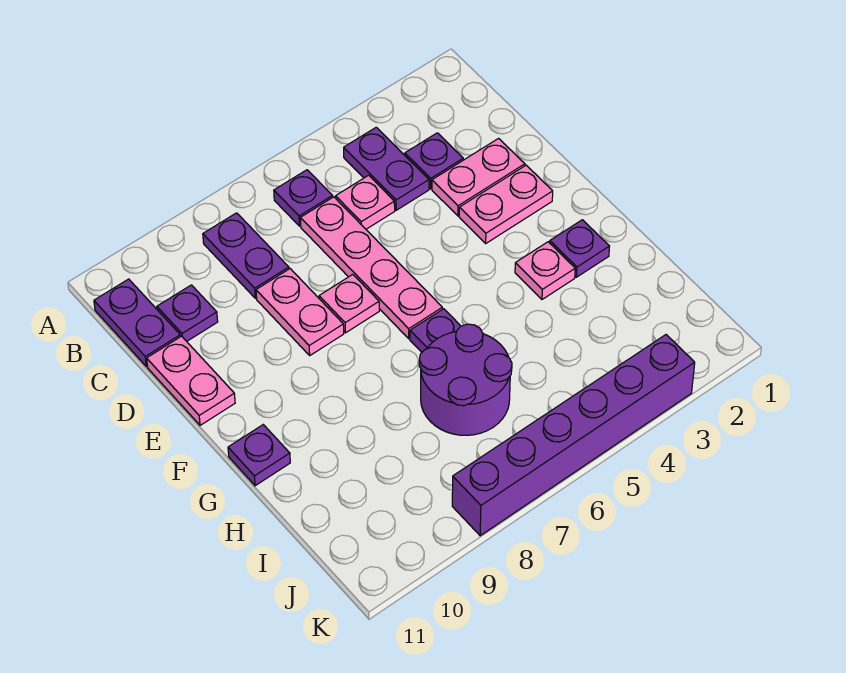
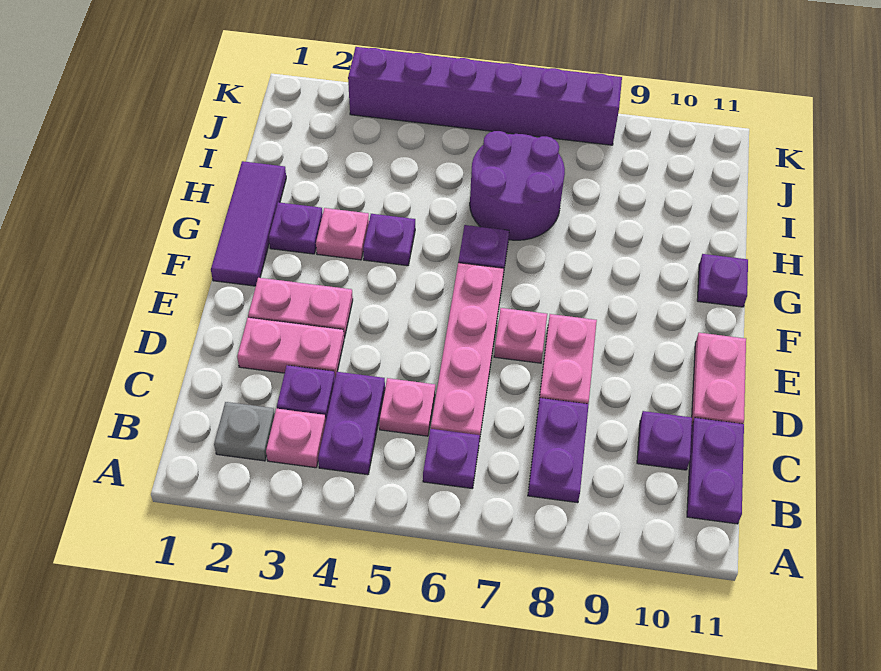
none -> grey plate B2 level 1
none -> pink plate B3 level 1
none -> purple tile F1:H1 level 1
none -> purple plate G4 level 1

